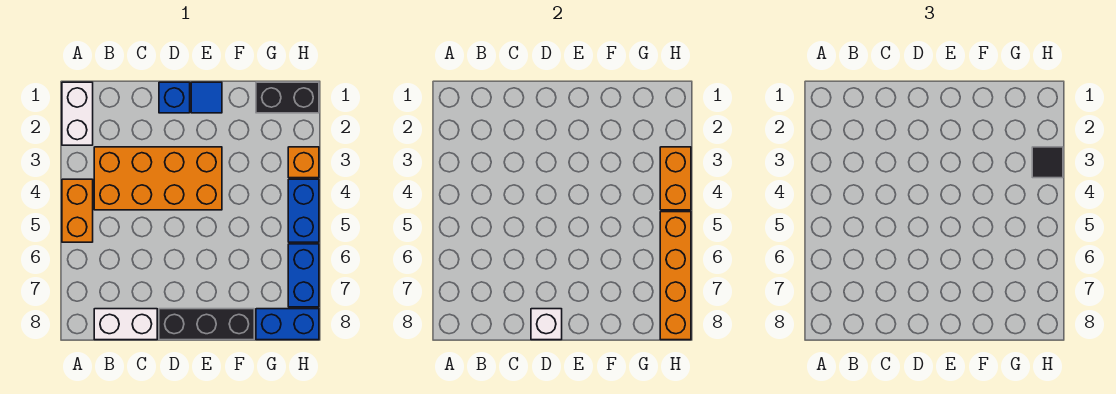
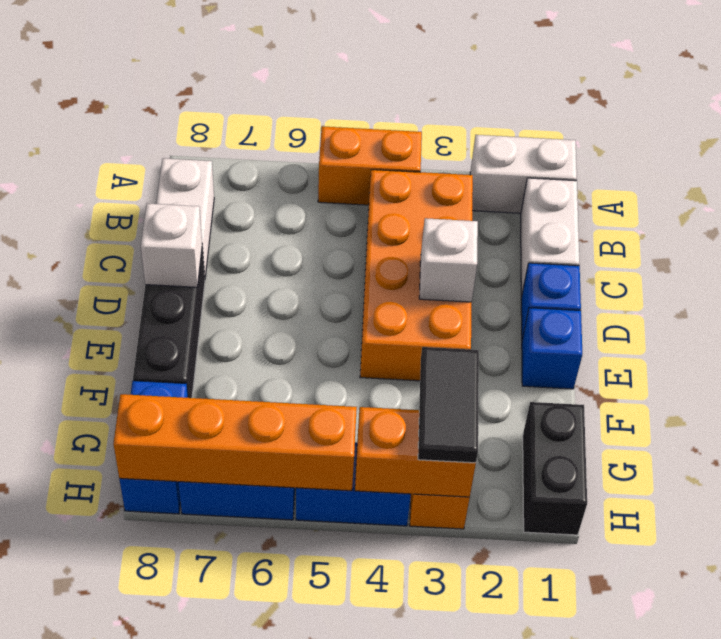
none -> white brick B1:C1 level 1
none -> white brick D3 level 2
blue tile E1 level 1 -> blue brick E1 level 1
black tile H3 level 3 -> black tile G3:H3 level 3

